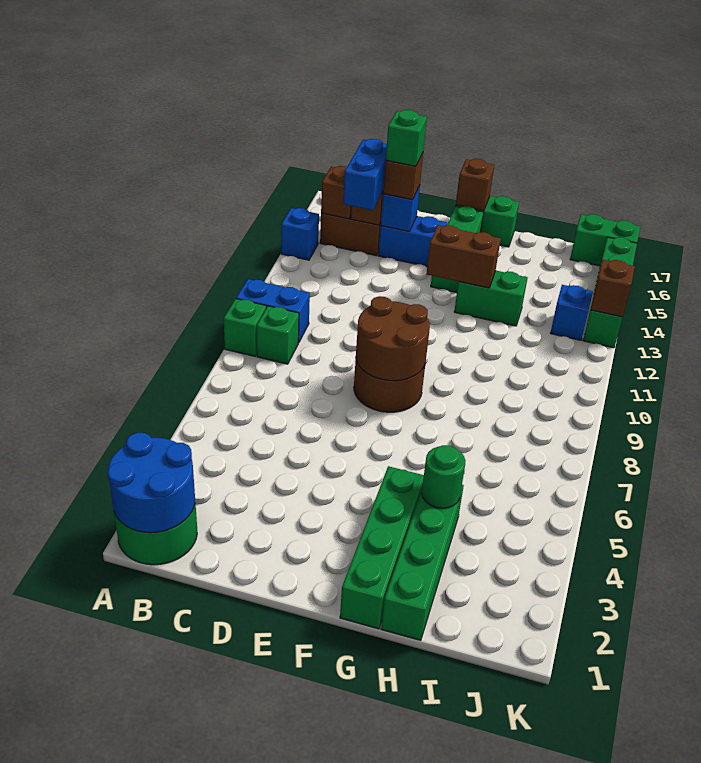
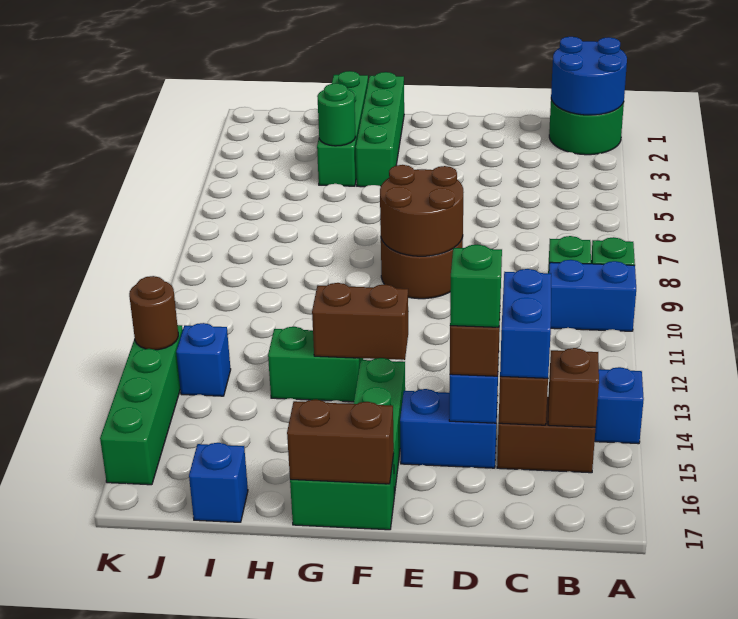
brown brick F17 level 2 -> brown brick F17:G17 level 2
none -> blue brick I17 level 1
green brick J17:K17 level 1 -> none
brown brick K13 level 2 -> brown round brick K13 level 2

